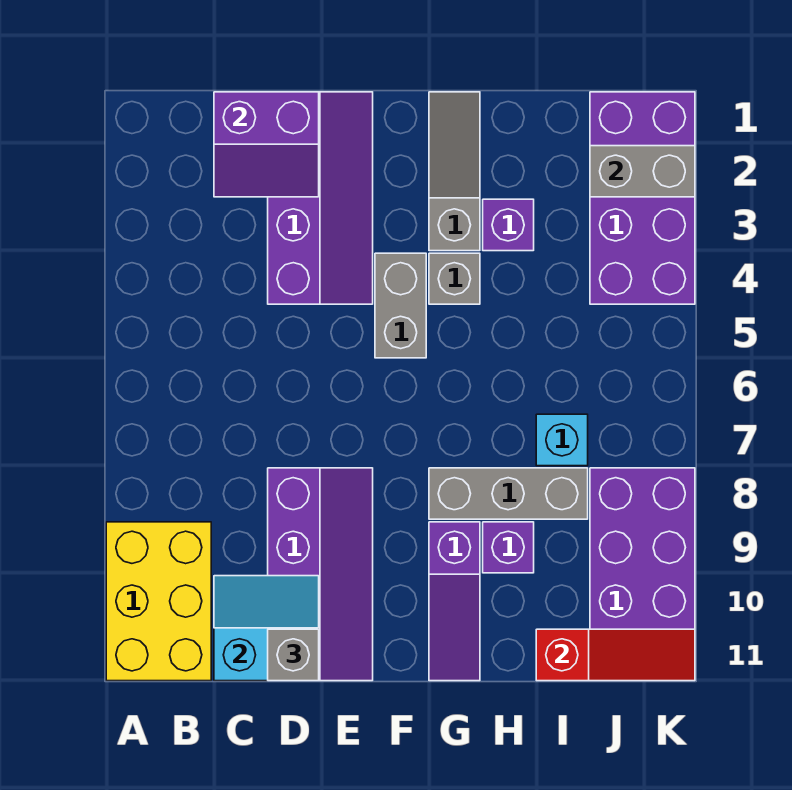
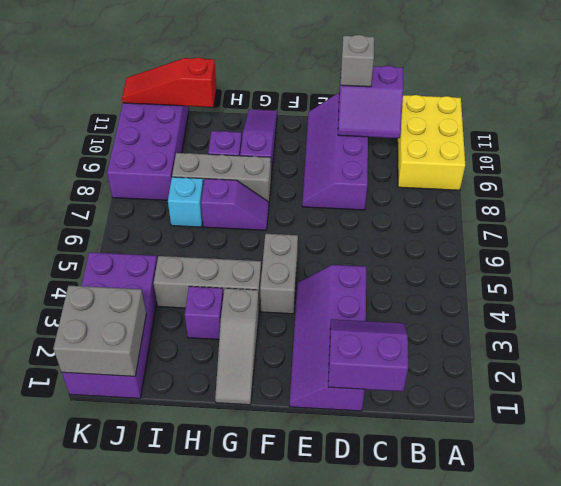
cyan slope C10:D11 level 2 top 11 -> purple slope C10:D11 level 2 top 11
grey brick G4 level 1 -> grey brick G4:I4 level 1
none -> purple slope G7:H7 level 1 top H
grey brick J2:K2 level 2 -> grey brick J1:K2 level 2

